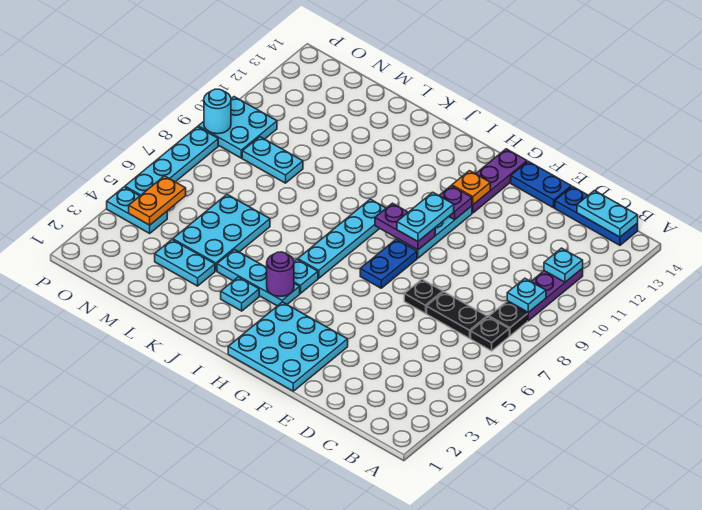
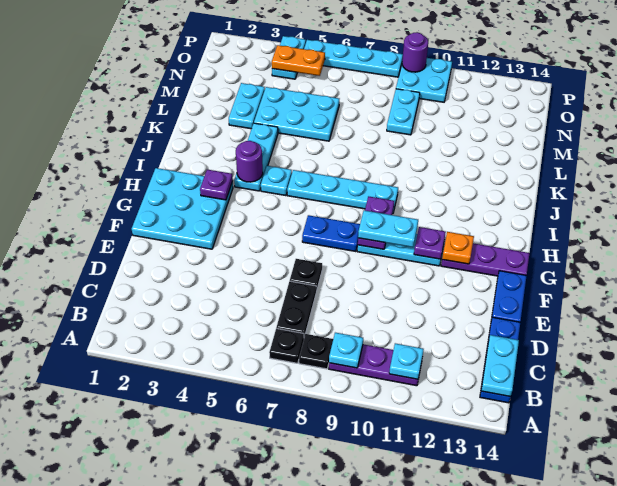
none -> purple plate H3 level 2
cyan plate J3 level 1 -> none
cyan round brick P9 level 2 -> purple round brick P9 level 2

